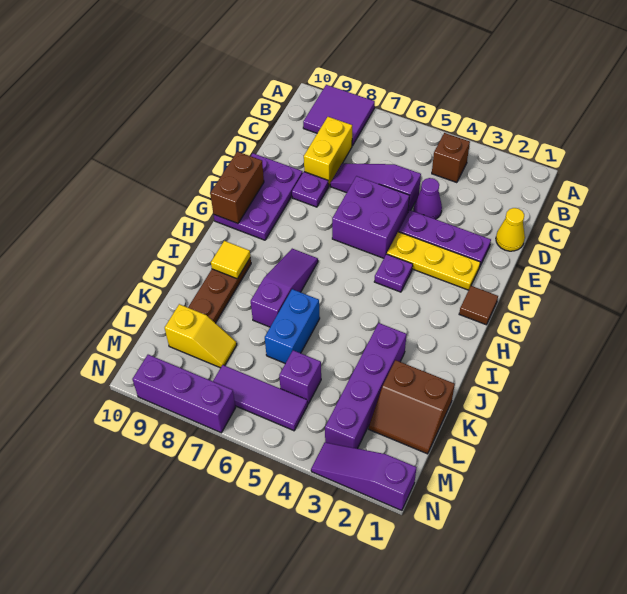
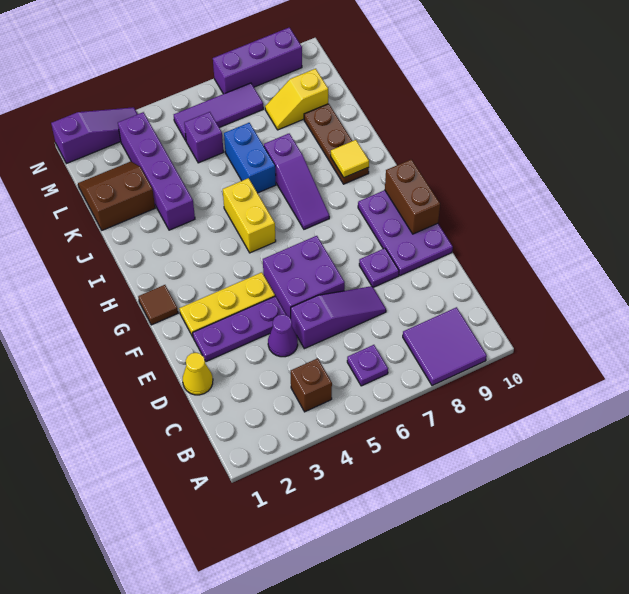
yellow brick C8:D8 level 1 -> yellow brick H5:I5 level 1
purple plate G4 level 1 -> purple plate B6 level 1

